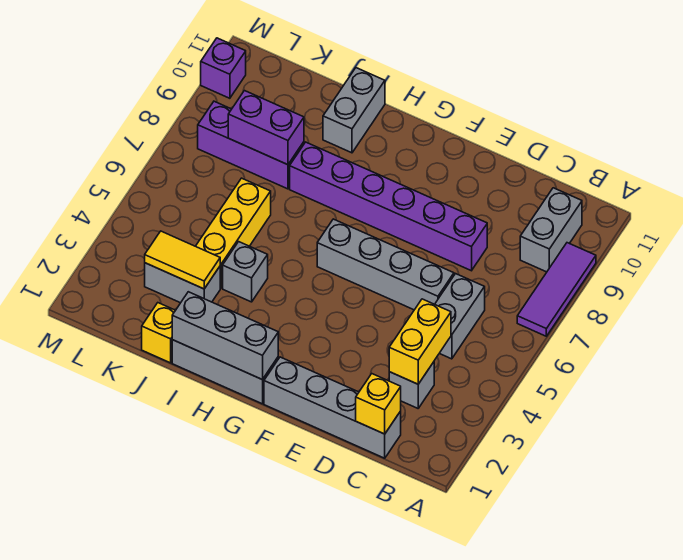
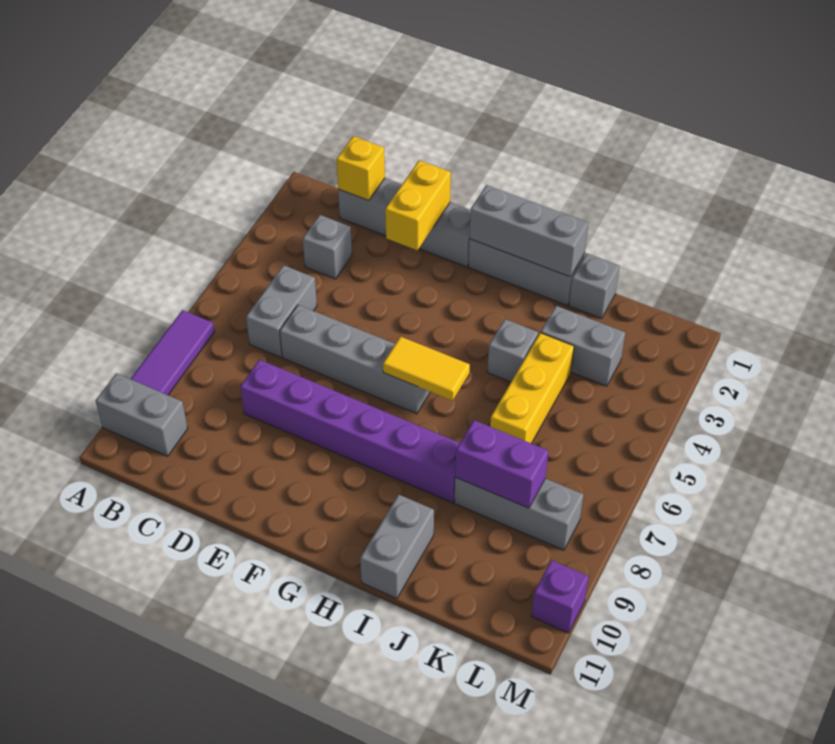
grey brick B9:B10 level 1 -> grey brick A10:B10 level 1
yellow brick C3:C4 level 2 -> yellow brick E1:E2 level 2
yellow brick J1 level 1 -> grey brick J1 level 1
yellow tile J3:K3 level 2 -> yellow tile G6:H6 level 2
purple brick J8:L8 level 1 -> grey brick J8:L8 level 1

